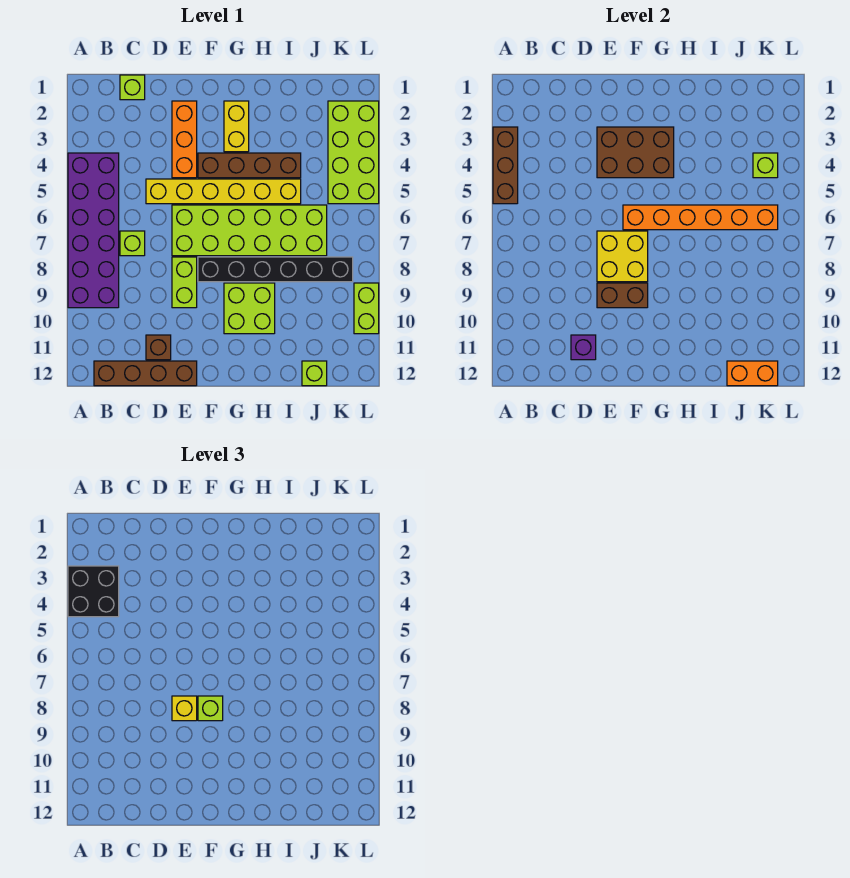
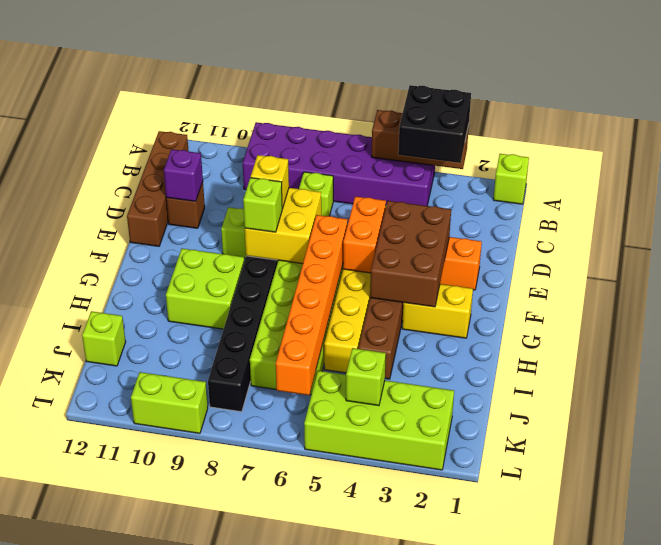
lime brick C1 level 1 -> lime brick A1 level 1
brown brick E9:F9 level 2 -> none
orange brick J12:K12 level 2 -> orange brick E5:F5 level 2

